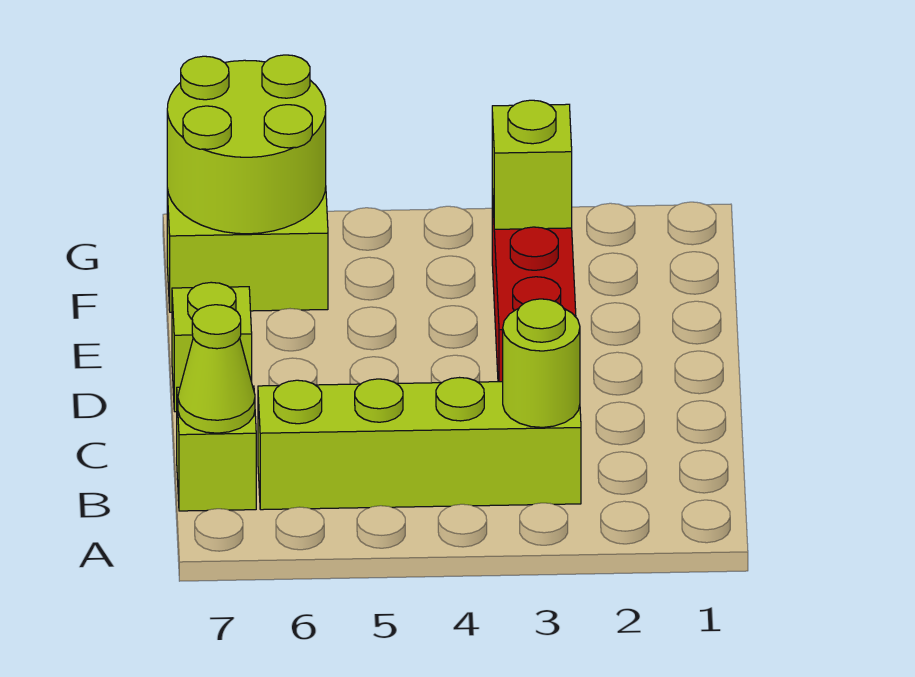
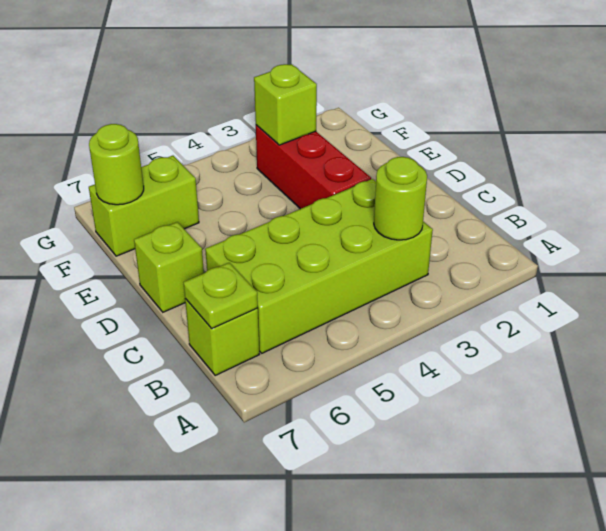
lime brick B3:B6 level 1 -> lime brick B3:C6 level 1
lime cone B7 level 2 -> lime plate B7 level 2
lime round brick F6:G7 level 2 -> lime round brick F7 level 2

